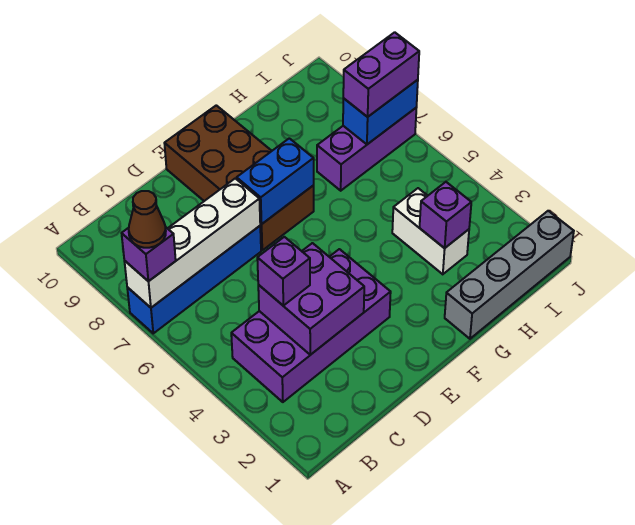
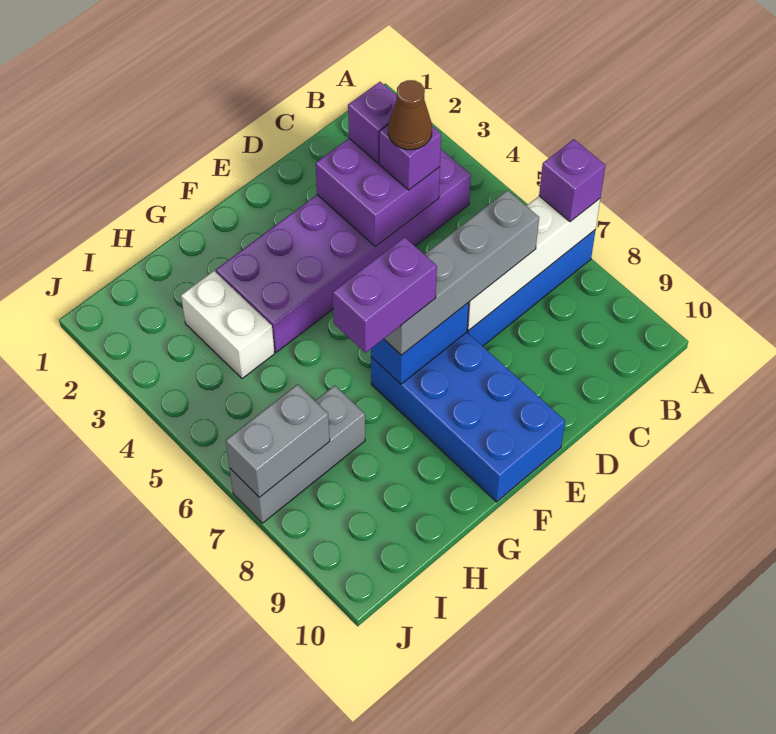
brown cone A7 level 4 -> brown cone C4 level 4
purple brick B3:E4 level 1 -> purple brick B3:G4 level 1
brown brick E7:F10 level 1 -> blue brick E7:F10 level 1
grey brick G1:J1 level 1 -> grey brick C7:F7 level 3
purple brick H3 level 2 -> purple brick C3 level 3
purple brick H7:J7 level 1 -> grey brick H7:J7 level 1
blue brick I7:J7 level 2 -> grey brick I7:J7 level 2
purple brick I7:J7 level 3 -> purple brick F7:G7 level 4

